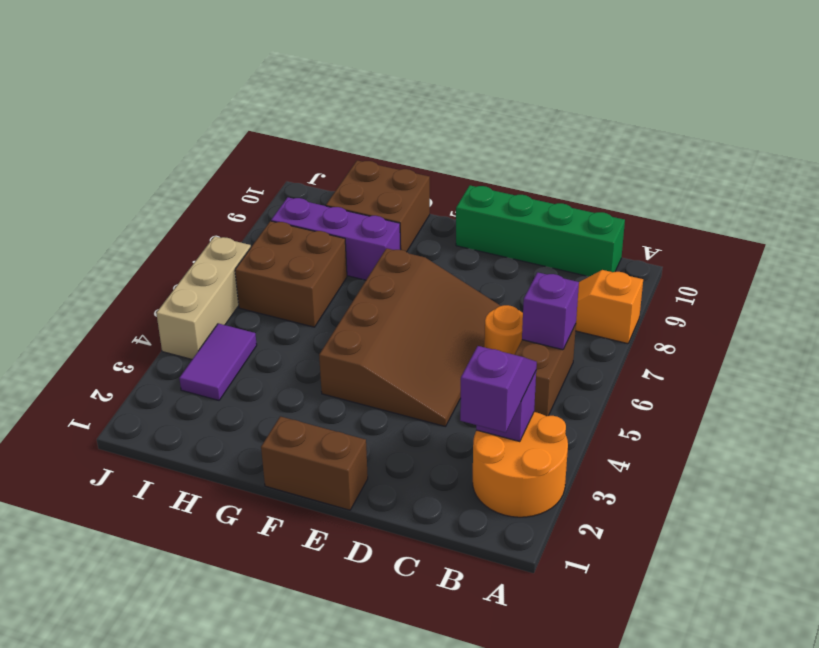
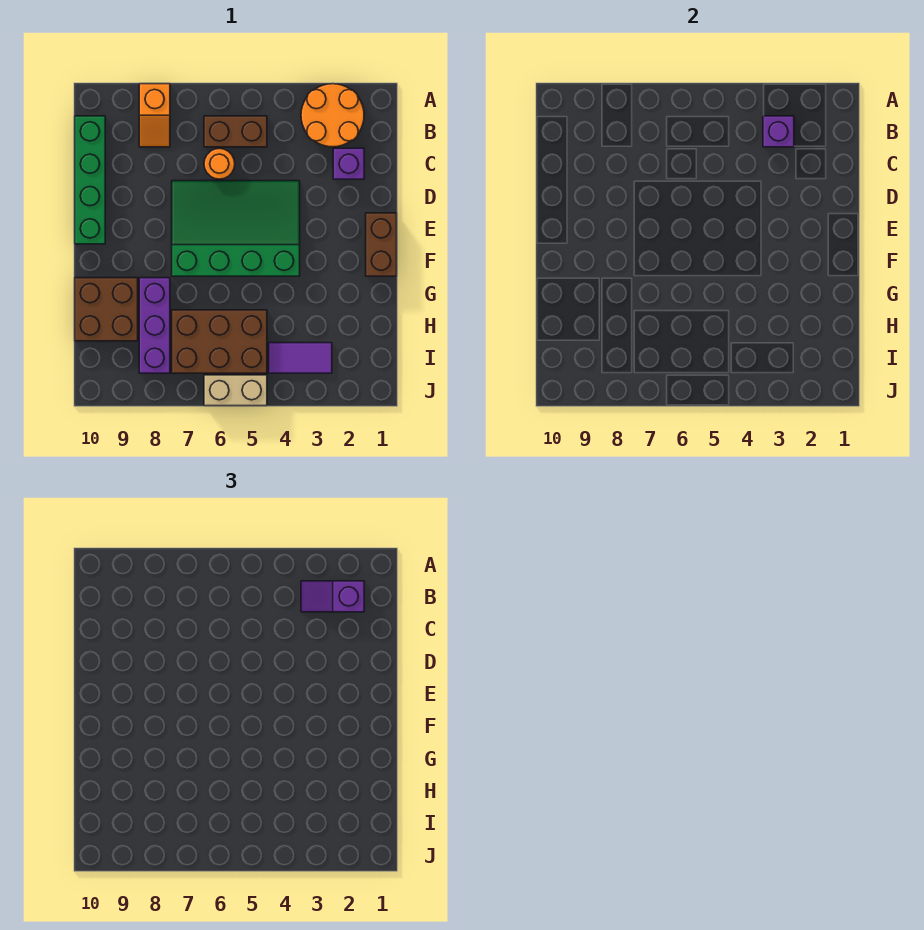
purple brick B6 level 2 -> purple brick C2 level 1
brown slope D4:F7 level 1 top F -> green slope D4:F7 level 1 top F
brown brick H6:I7 level 1 -> brown brick H5:I7 level 1
tan brick J4:J6 level 1 -> tan brick J5:J6 level 1

